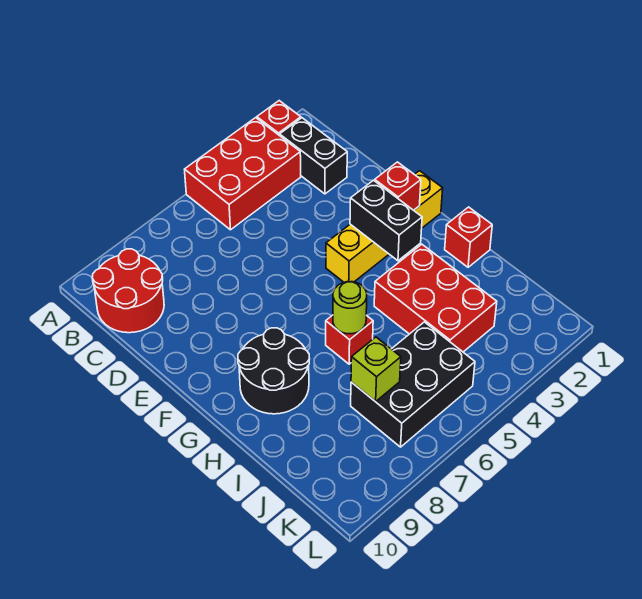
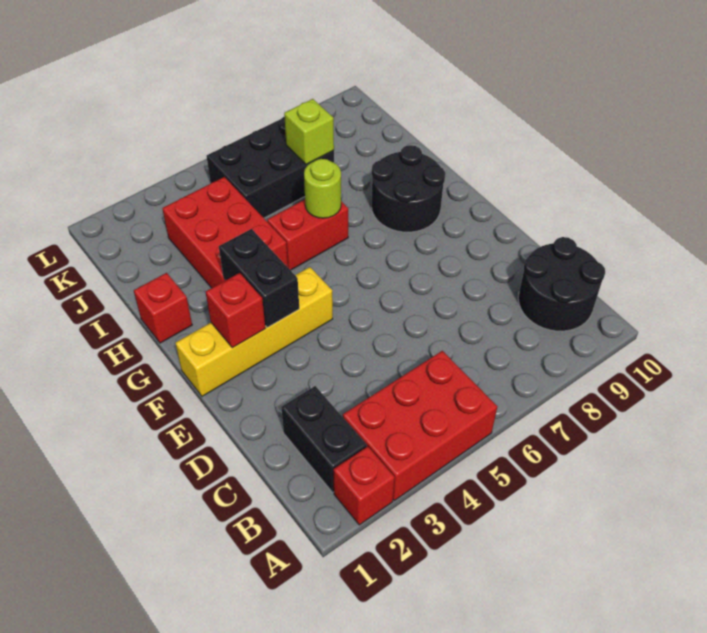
red round brick B9:C10 level 1 -> black round brick B9:C10 level 1
red brick H6 level 1 -> red brick H5:H6 level 1

